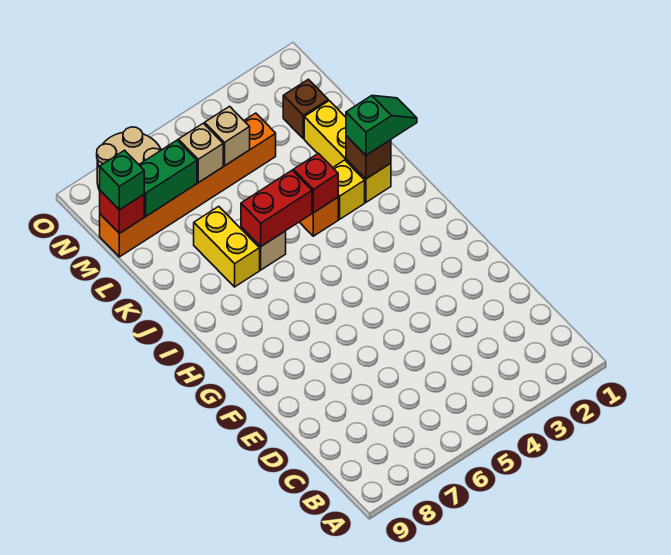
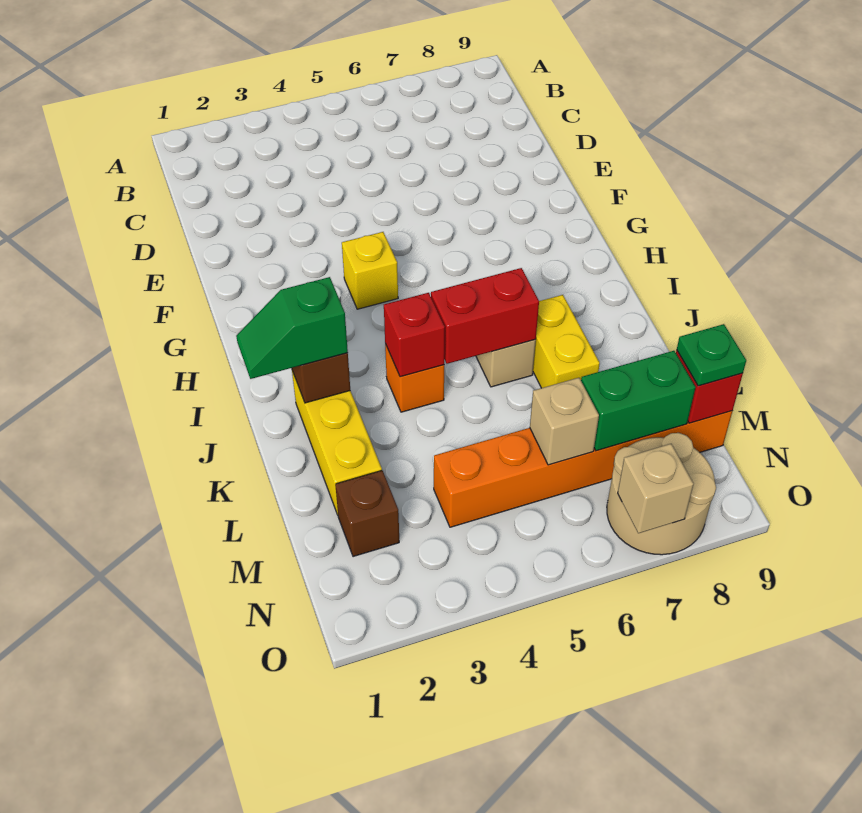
yellow brick J3 level 1 -> yellow brick G4 level 1
tan brick M5 level 2 -> tan brick O7 level 2
green brick M9 level 3 -> green plate M9 level 3

